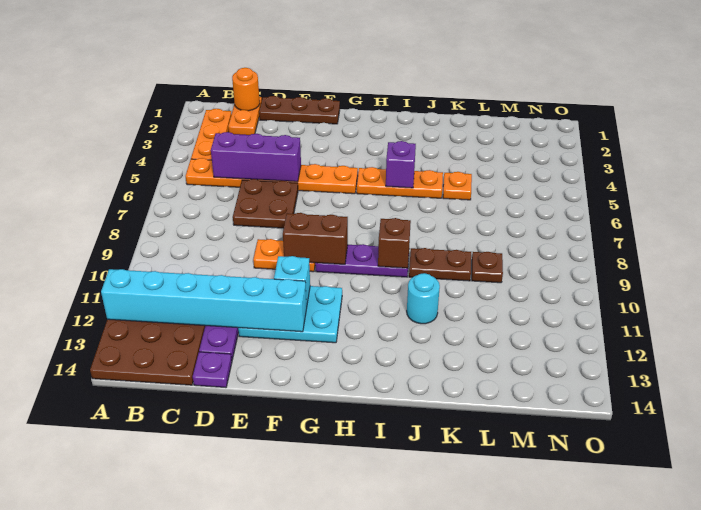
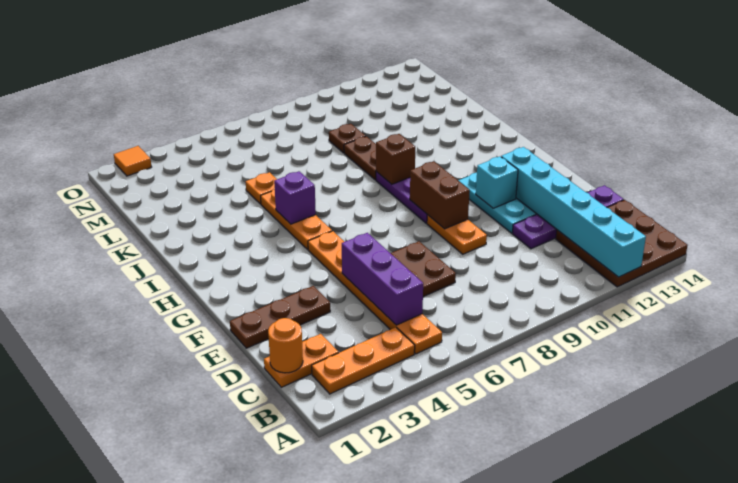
brown plate D1:F1 level 1 -> brown plate E1:E3 level 1
cyan round brick J11 level 1 -> none
none -> orange tile O2 level 1

